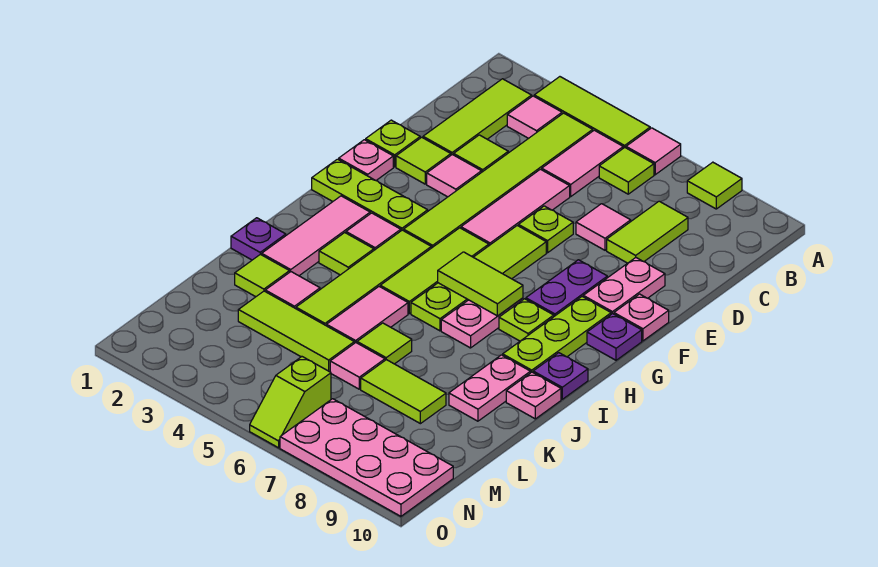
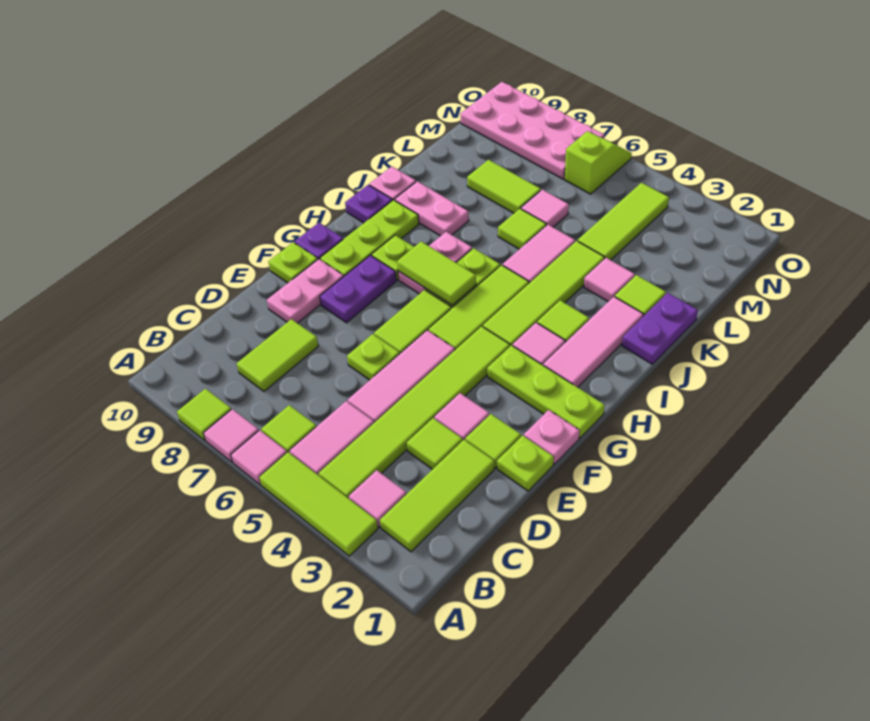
pink tile D7 level 1 -> pink tile A7 level 1
pink plate F10 level 1 -> lime plate F10 level 1
purple plate J1 level 1 -> purple plate J1:K1 level 1
pink plate J9:K9 level 1 -> pink plate J8:J9 level 1
lime tile L3:L5 level 1 -> lime tile L4:N4 level 1

